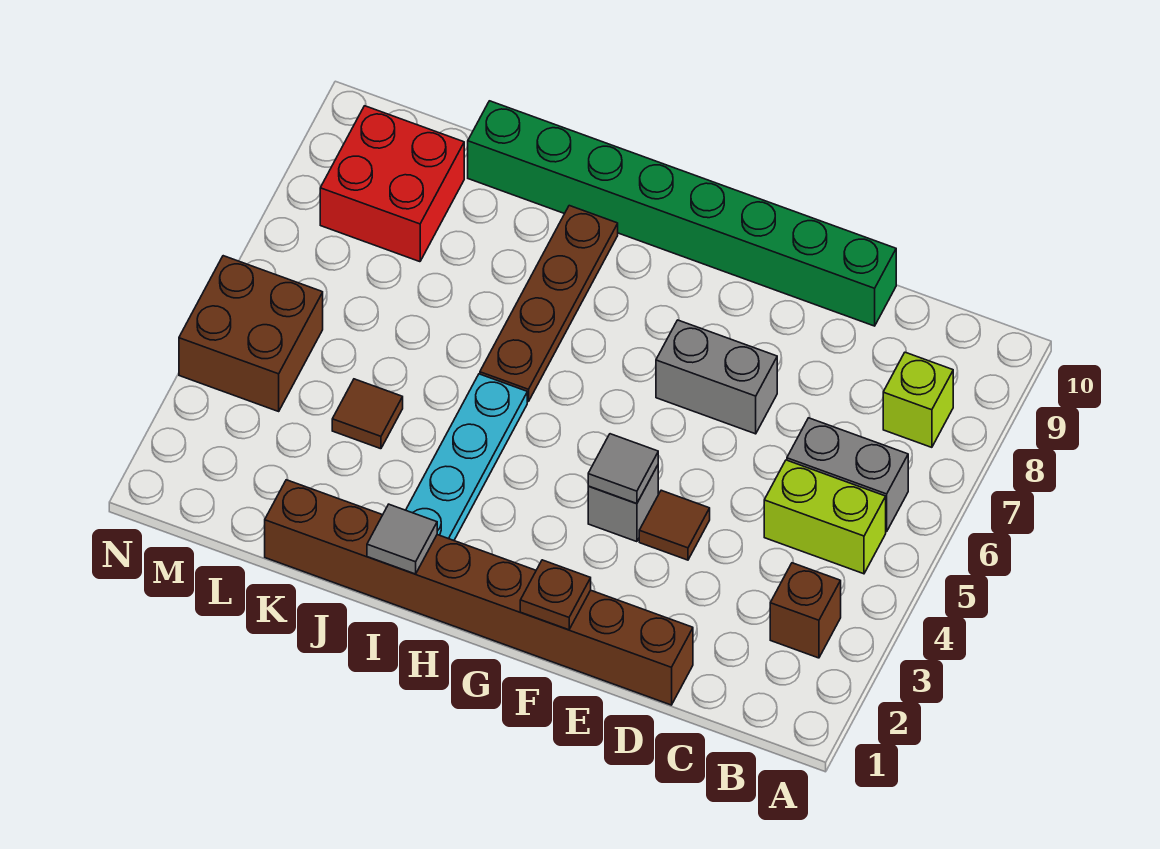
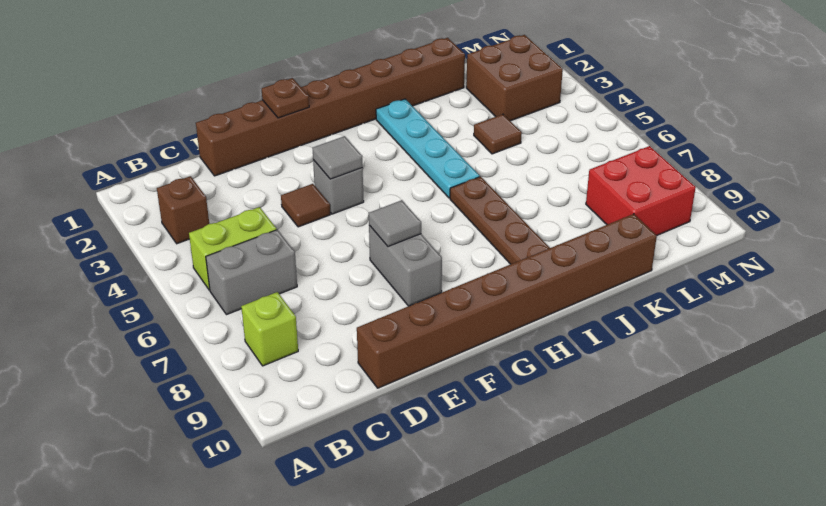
green brick D10:K10 level 1 -> brown brick D10:K10 level 1
grey brick E7:F7 level 1 -> grey brick F7:F8 level 1
grey tile I1 level 2 -> grey tile F7 level 2
brown brick M4:N5 level 1 -> brown brick L2:M3 level 1

